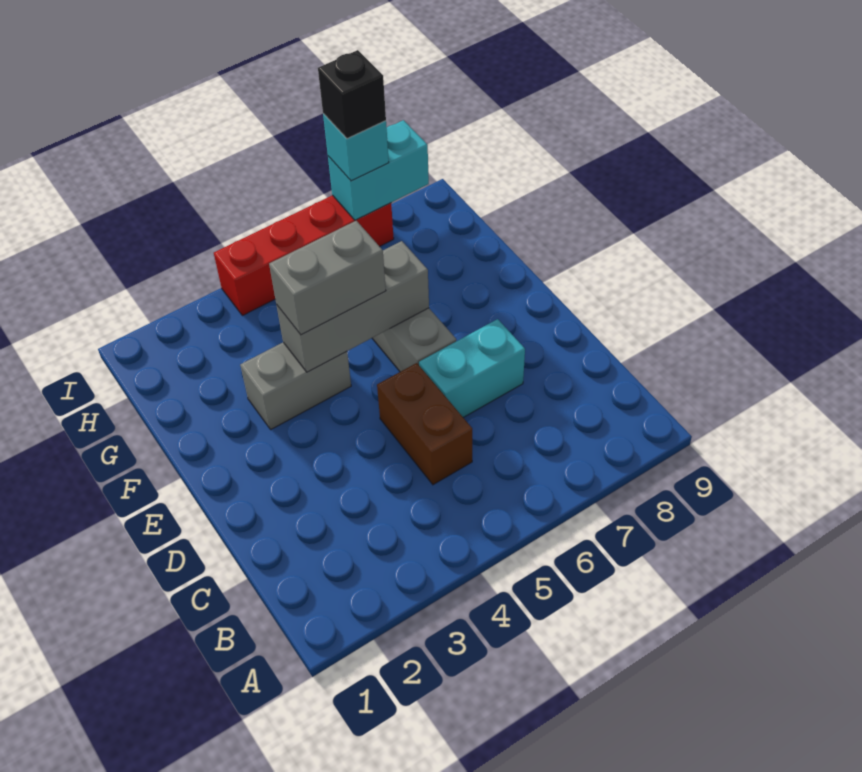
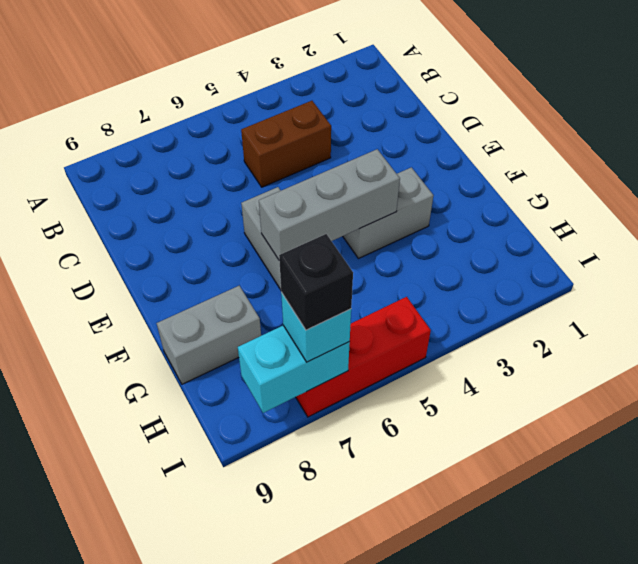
brown brick C5:D5 level 1 -> brown brick C4:C5 level 1
cyan brick D6:D7 level 1 -> none
grey brick F4:F5 level 3 -> grey brick G8:G9 level 1
red brick I4:I7 level 1 -> red brick I5:I7 level 1

